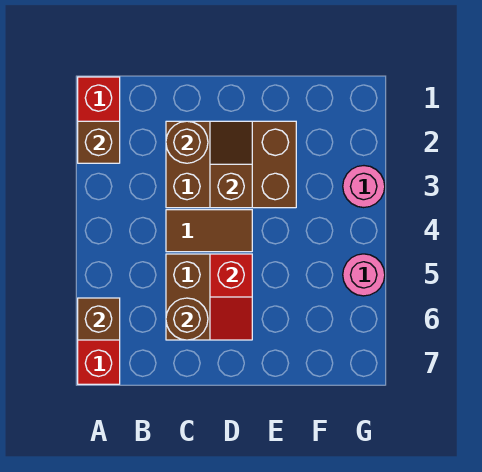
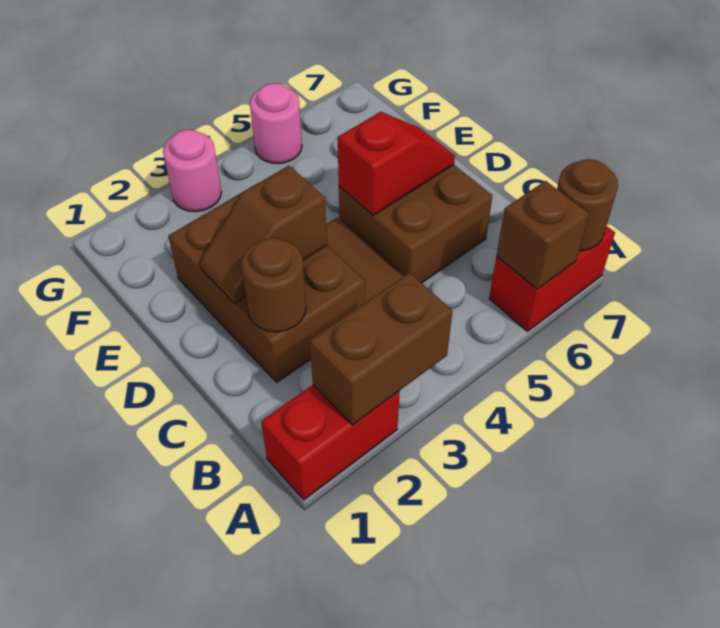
brown brick A2 level 2 -> brown brick A2:A3 level 2
brown round brick C6 level 2 -> brown round brick A7 level 2

